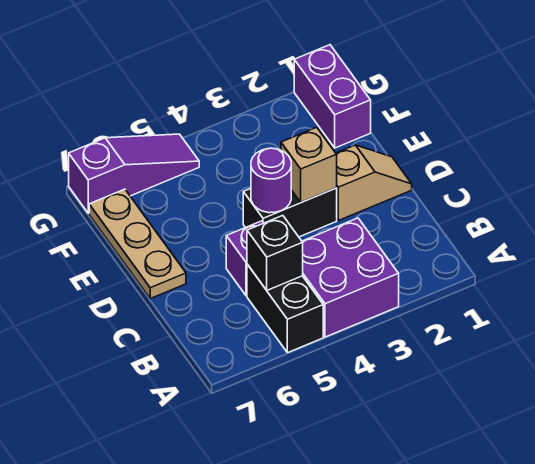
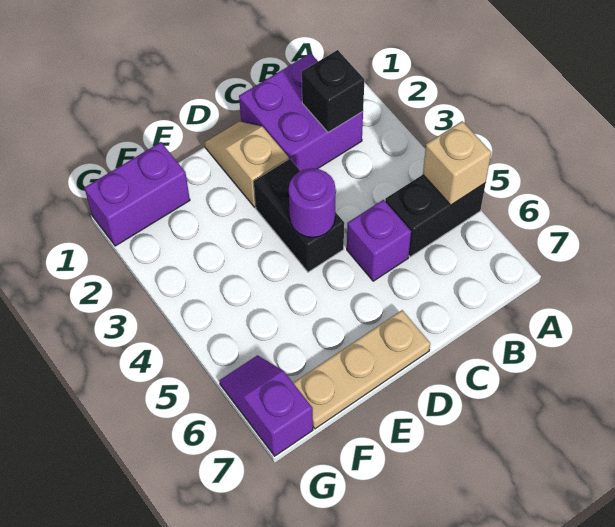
purple brick A3:B4 level 1 -> purple brick B1:C2 level 1
black brick B5 level 2 -> black brick B2 level 2
tan brick D3 level 2 -> tan brick A5 level 2
purple slope G5:G7 level 1 top 7 -> purple slope G6:G7 level 1 top 7

